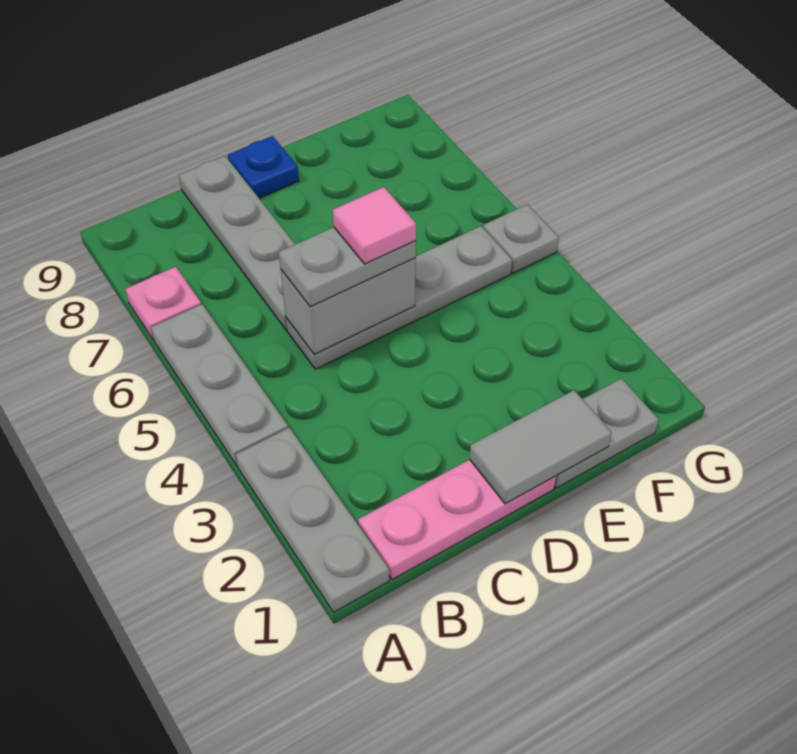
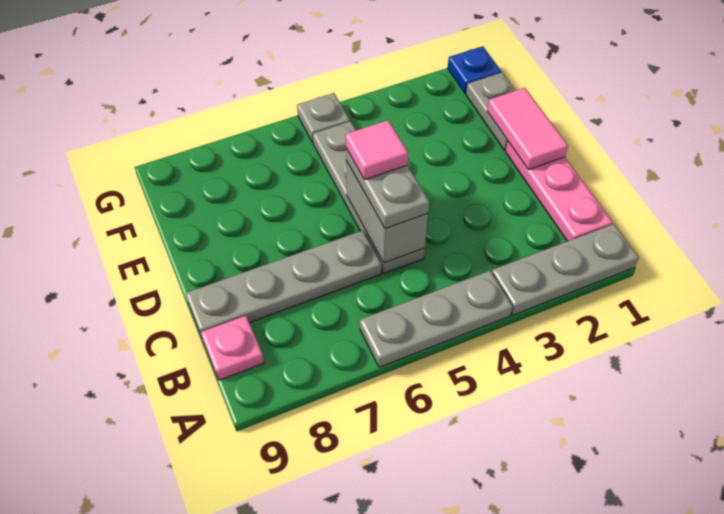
pink plate A7 level 1 -> pink plate B9 level 1
grey tile D1:E1 level 2 -> pink tile D1:E1 level 2
blue plate D9 level 1 -> blue plate G1 level 1

